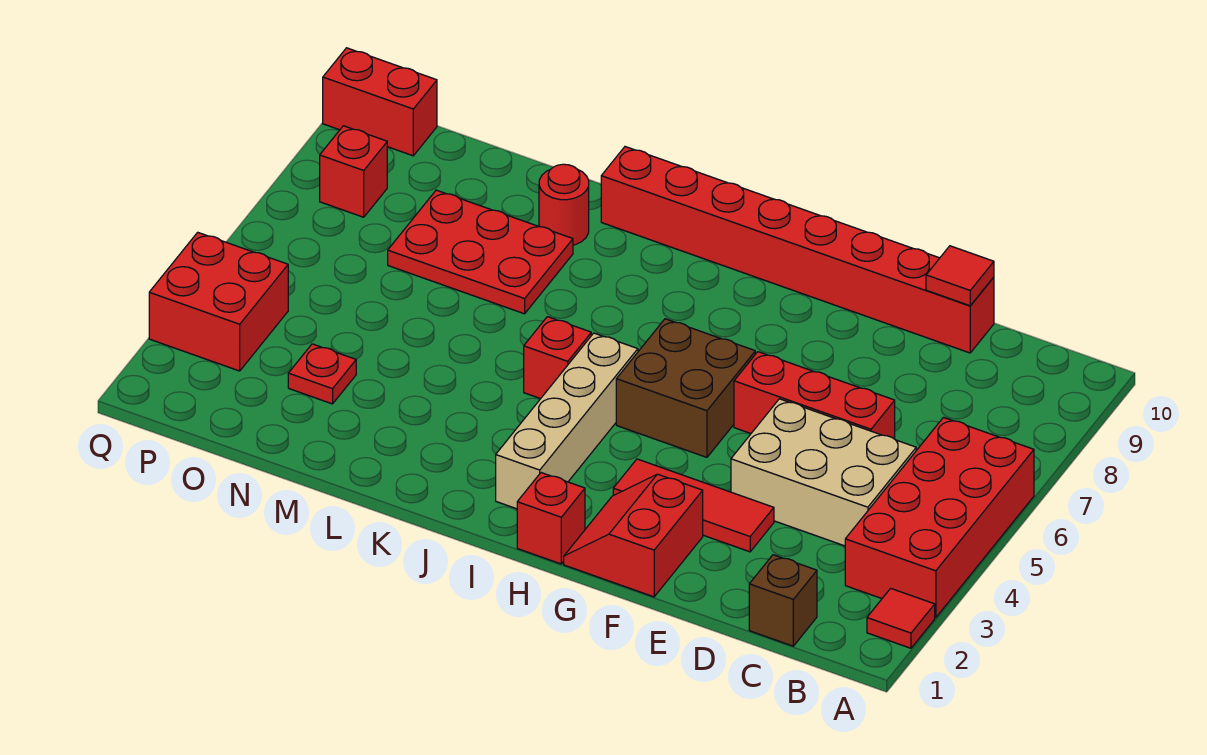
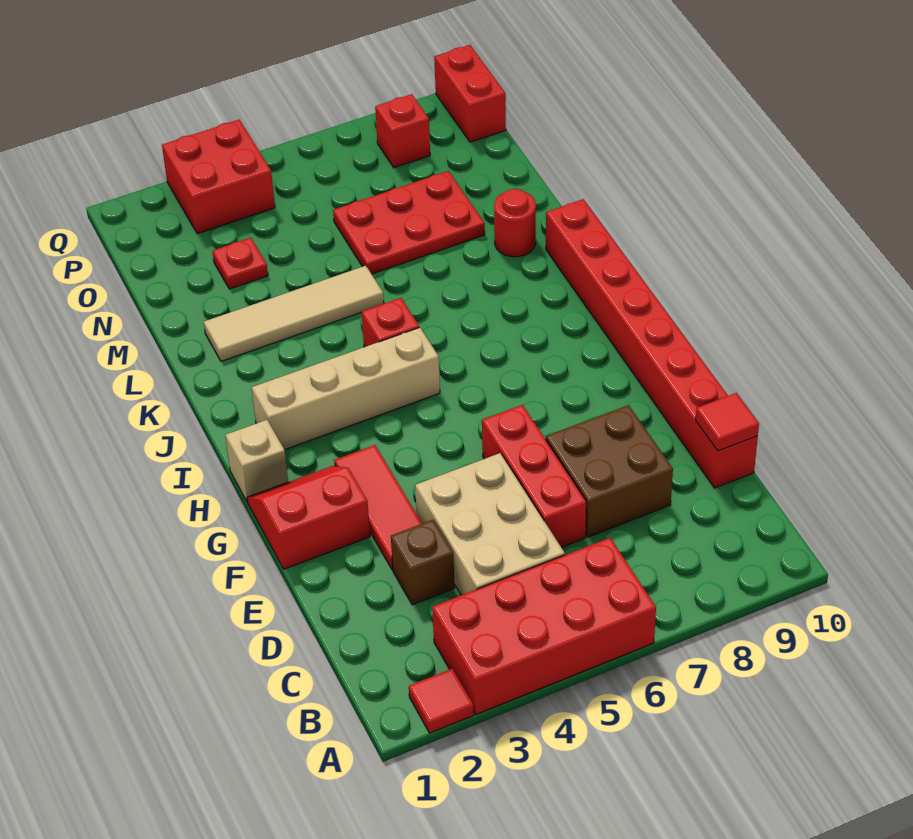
brown brick C1 level 1 -> brown brick D3 level 1
brown brick G5:H6 level 1 -> brown brick D7:E8 level 1
red brick H1 level 1 -> tan brick H1 level 1
none -> tan tile L2:L5 level 1
red plate L7:N8 level 1 -> red plate M6:N8 level 1

